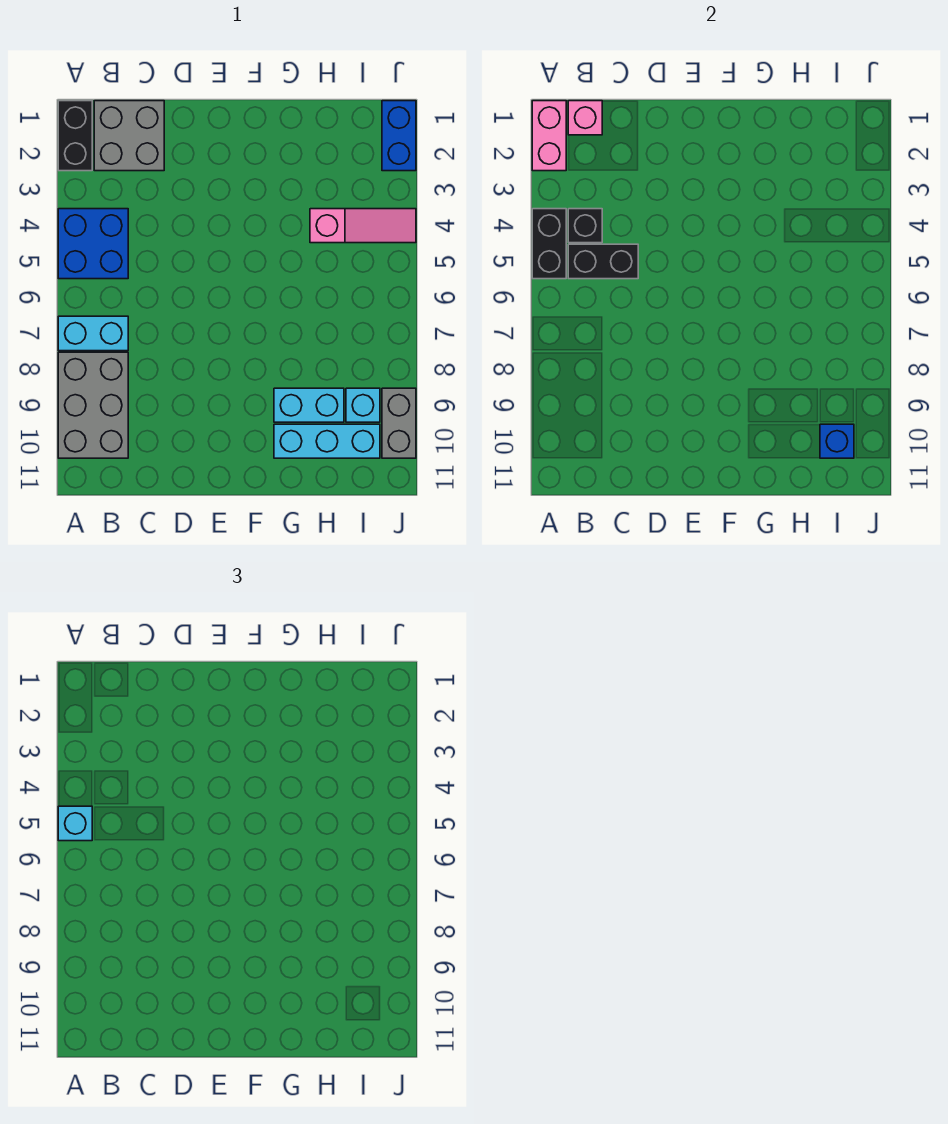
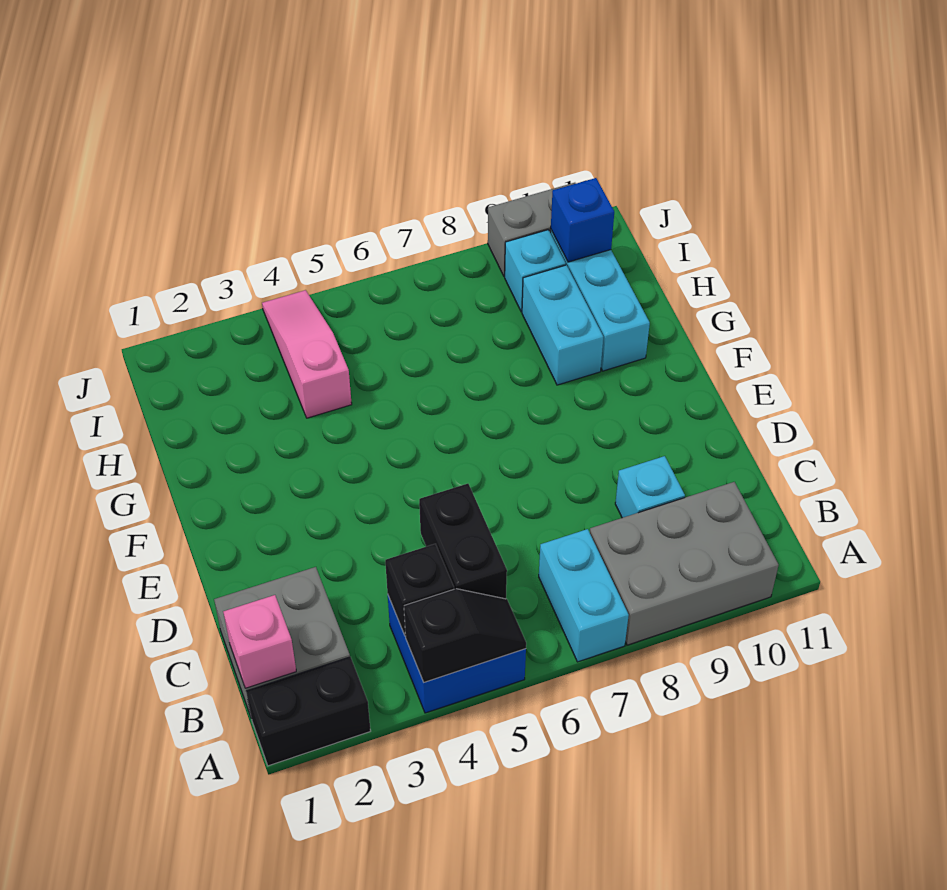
pink brick A1:A2 level 2 -> none
black brick A4:A5 level 2 -> black slope A4:A5 level 2 top 4
cyan brick A5 level 3 -> cyan brick C9 level 1
blue brick J1:J2 level 1 -> none

